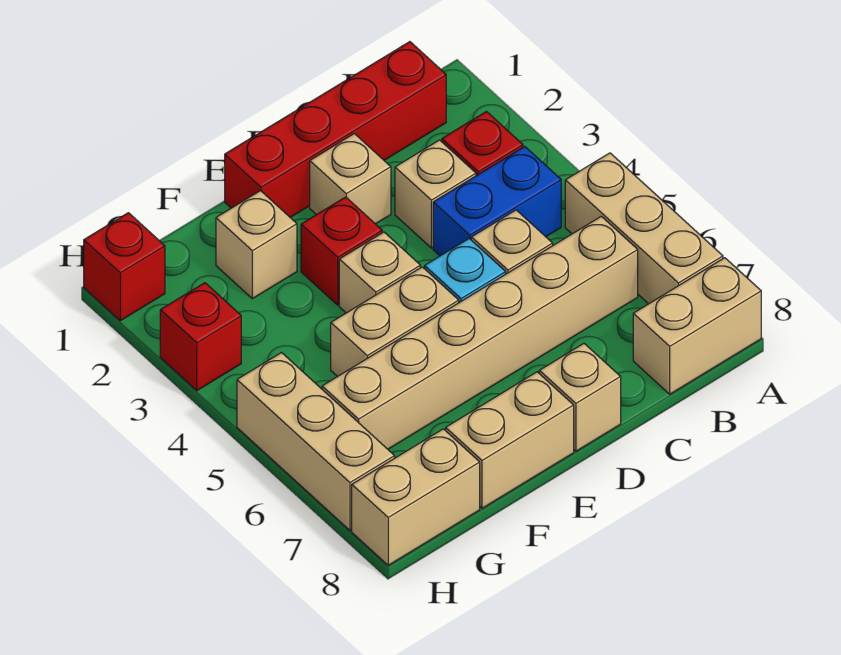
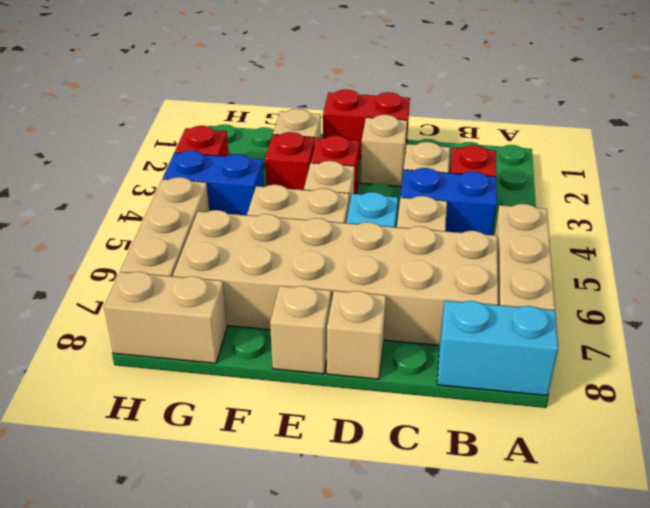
tan brick A8:B8 level 1 -> cyan brick A8:B8 level 1
red brick B1:E1 level 1 -> red brick D1:E1 level 1
tan brick B6:G6 level 1 -> tan brick B6:G7 level 1
tan brick E8:F8 level 1 -> tan brick E8 level 1
none -> blue brick G4:H4 level 1
red brick H1 level 1 -> red brick F3 level 1

